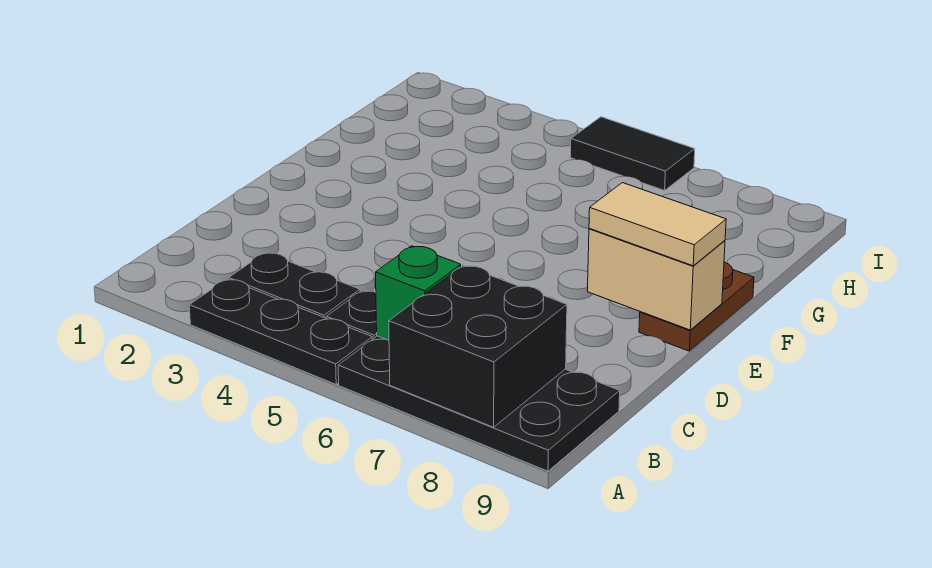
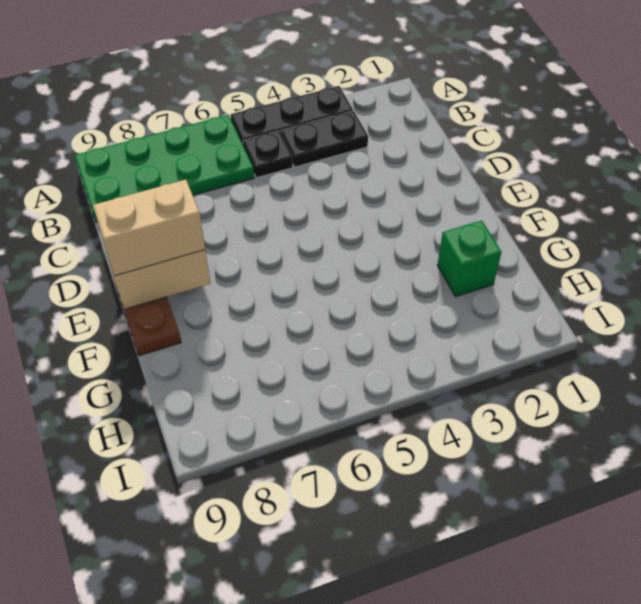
black plate A6:B9 level 1 -> green plate A6:B9 level 1
black brick A7:B8 level 2 -> none
green brick B6 level 2 -> green brick G2 level 1
tan tile E8:E9 level 3 -> tan brick E8:E9 level 3
black tile I5:I6 level 1 -> none

